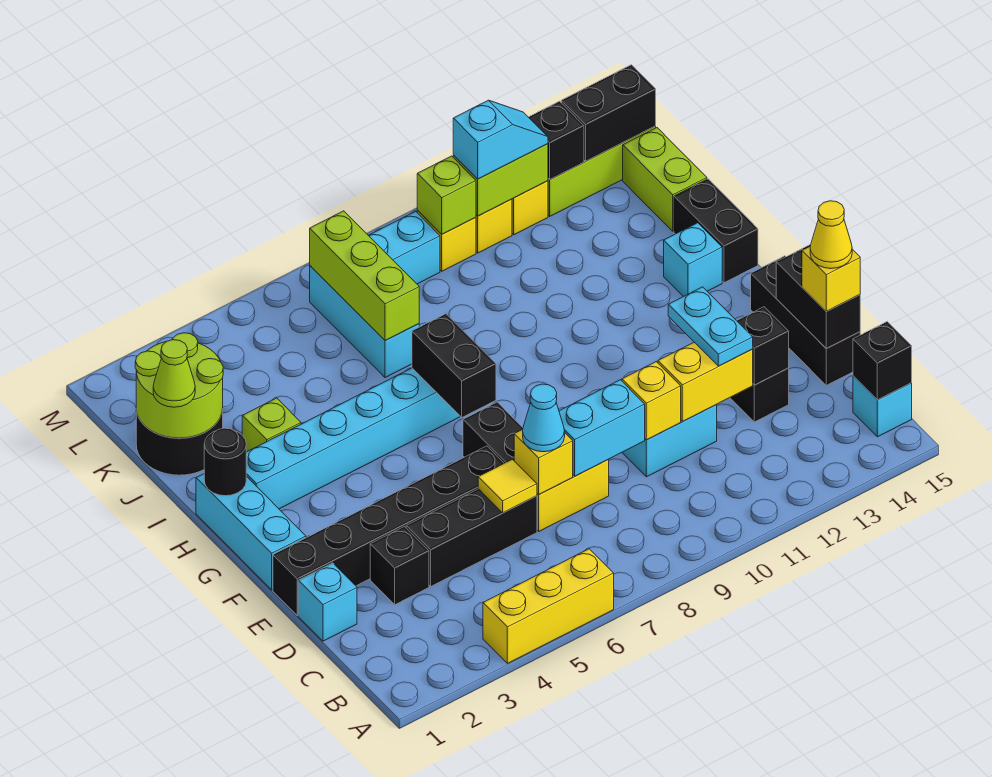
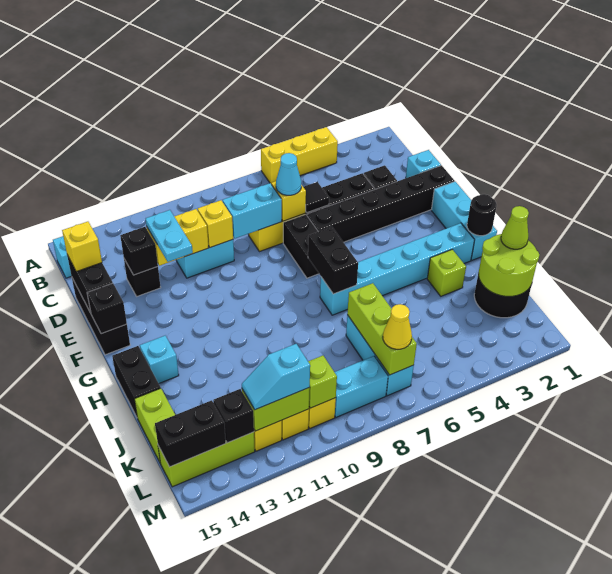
black brick B15 level 2 -> black brick F15 level 2
yellow tile D6 level 2 -> black tile D6 level 2
yellow cone D15 level 4 -> yellow cone L7 level 3

